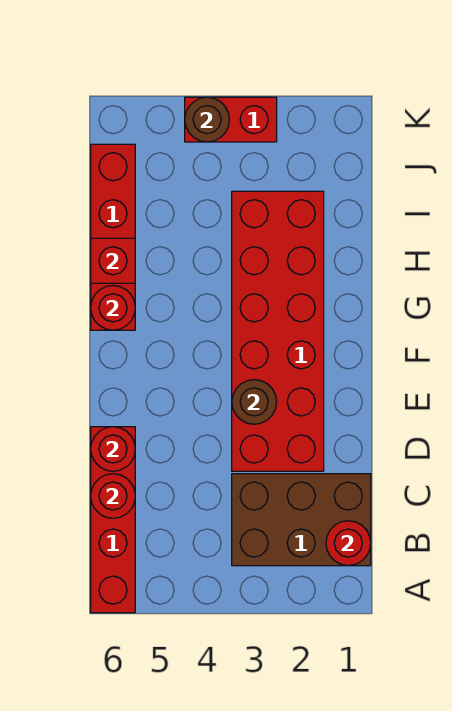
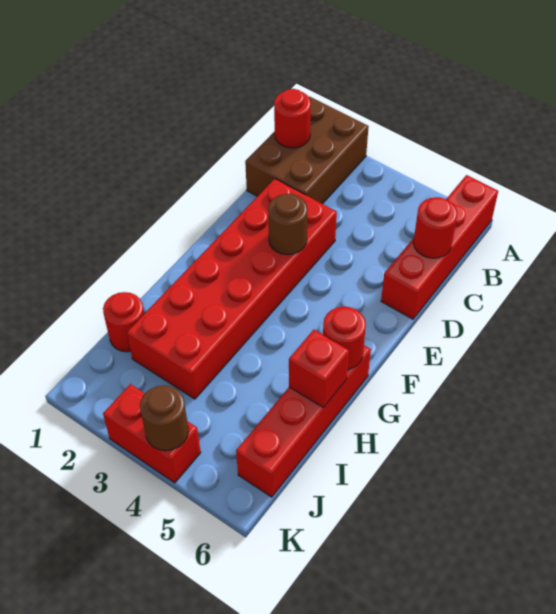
brown brick B1:C3 level 1 -> brown brick A1:C2 level 1
red round brick D6 level 2 -> red round brick I1 level 1

